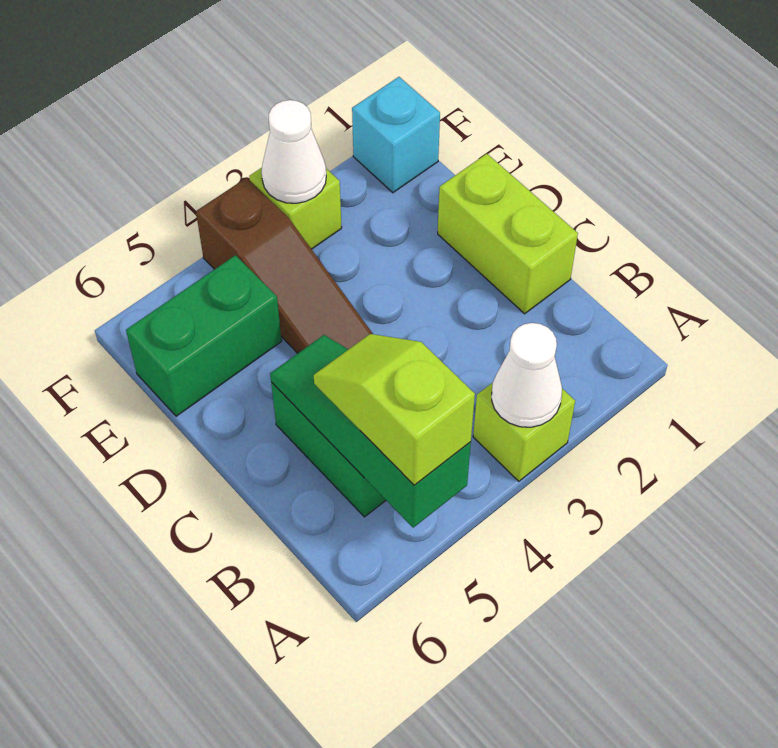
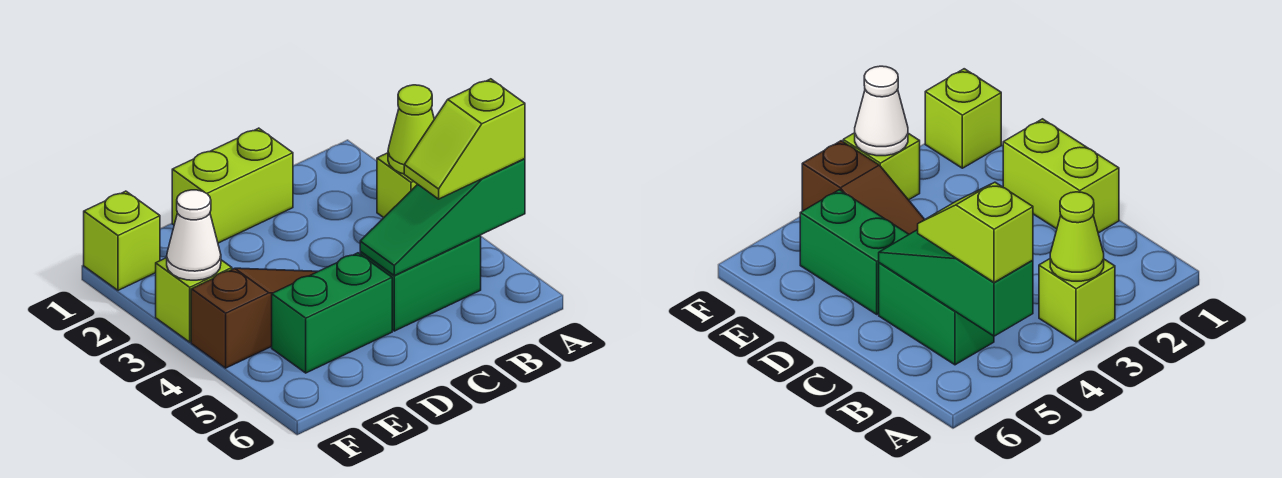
white cone A3 level 2 -> lime cone A3 level 2
green brick E5:E6 level 1 -> green brick D5:E5 level 1
cyan brick F1 level 1 -> lime brick F1 level 1

